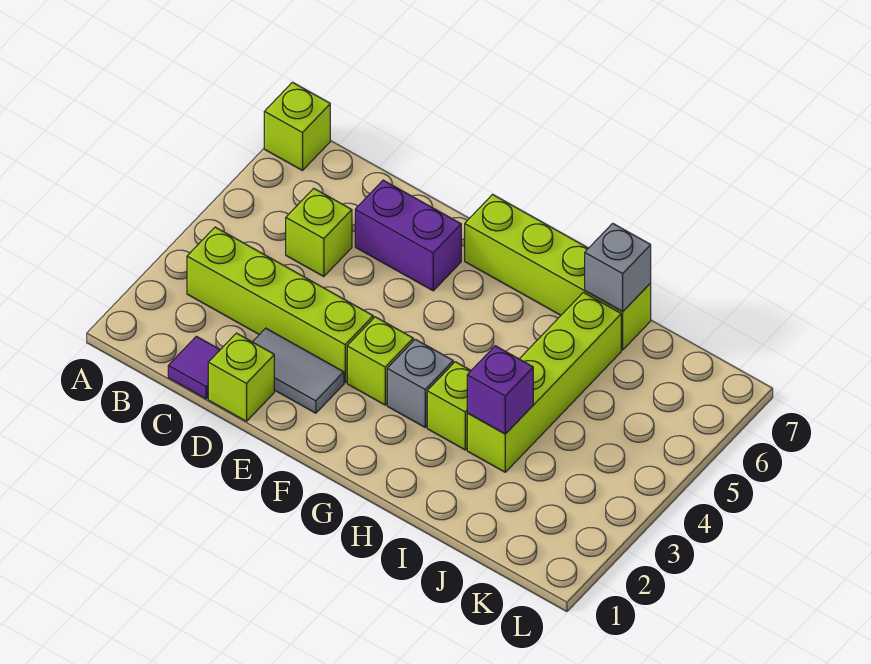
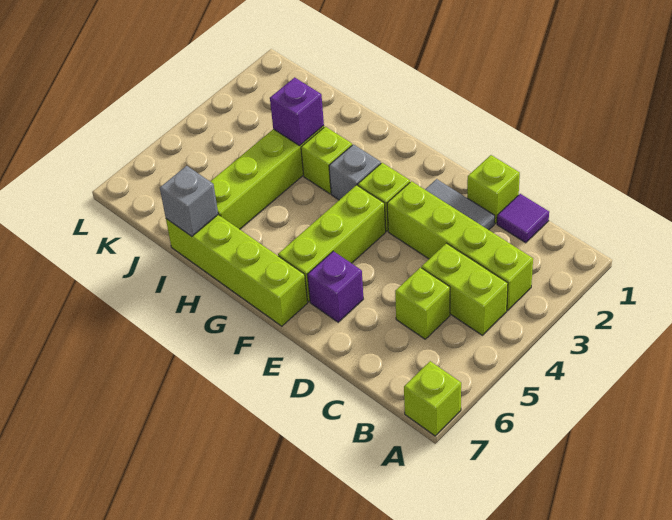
none -> lime brick B4:C4 level 1
purple brick D6:E6 level 1 -> purple brick E6 level 1
none -> lime brick F4:F6 level 1

